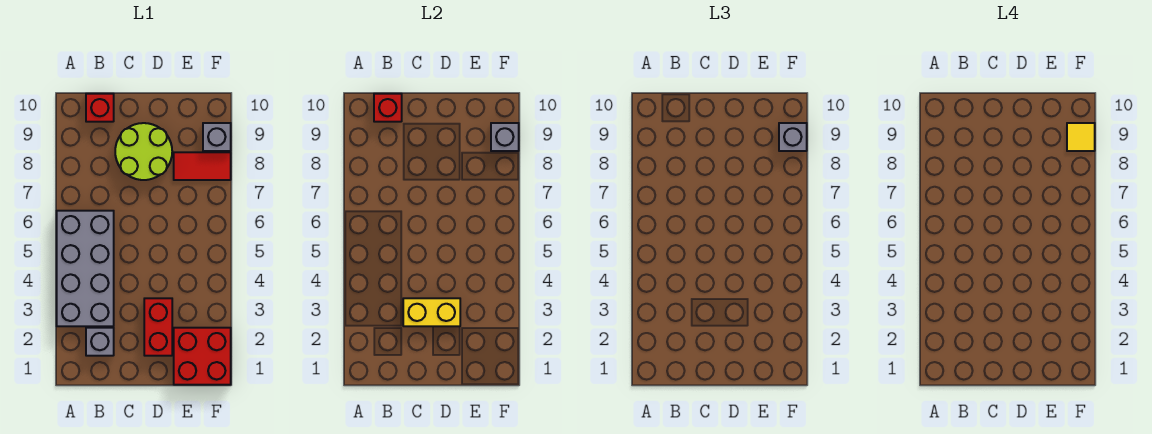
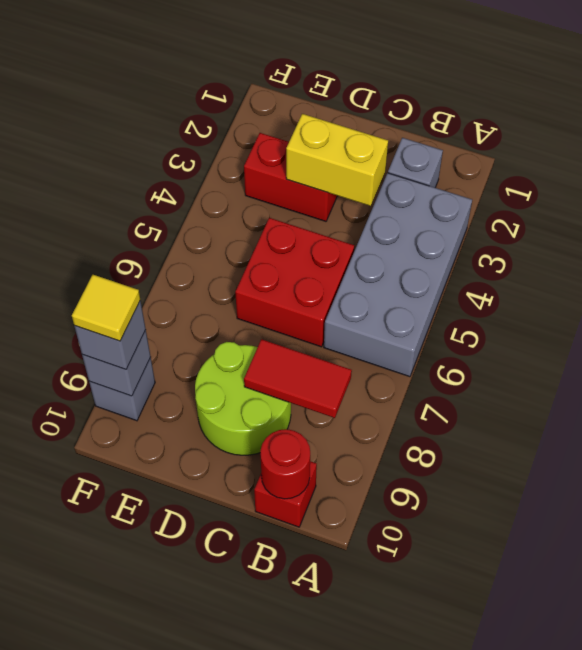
red brick B10 level 2 -> red round brick B10 level 2
red brick D2:D3 level 1 -> red brick D3:E3 level 1
red brick E1:F2 level 1 -> red brick C5:D6 level 1
red tile E8:F8 level 1 -> red tile B8:C8 level 2

